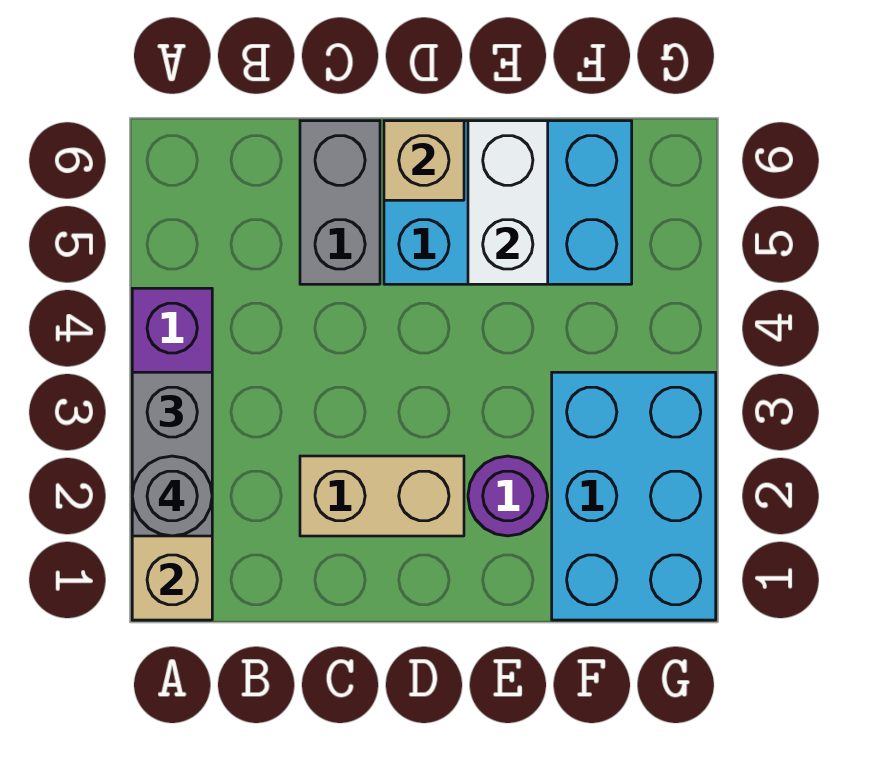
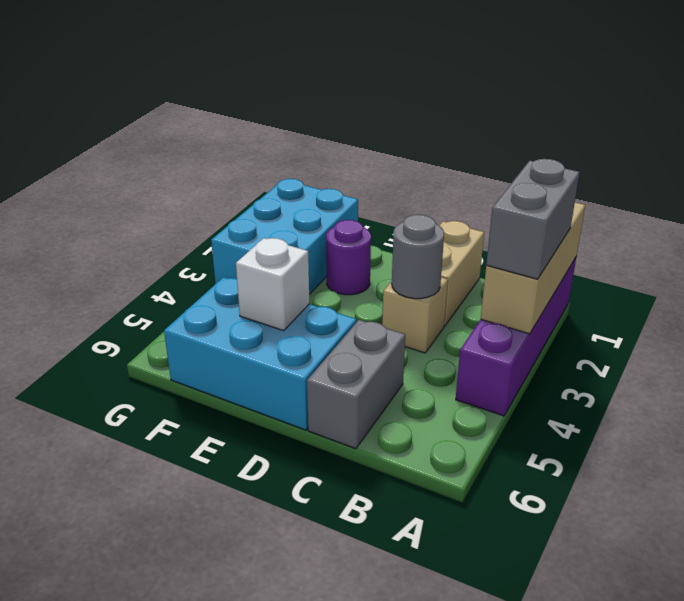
grey round brick A2 level 4 -> grey round brick C3 level 2
tan brick C2:D2 level 1 -> tan brick C1:C2 level 1
tan brick D6 level 2 -> tan brick C3 level 1
white brick E5:E6 level 2 -> white brick E5 level 2

